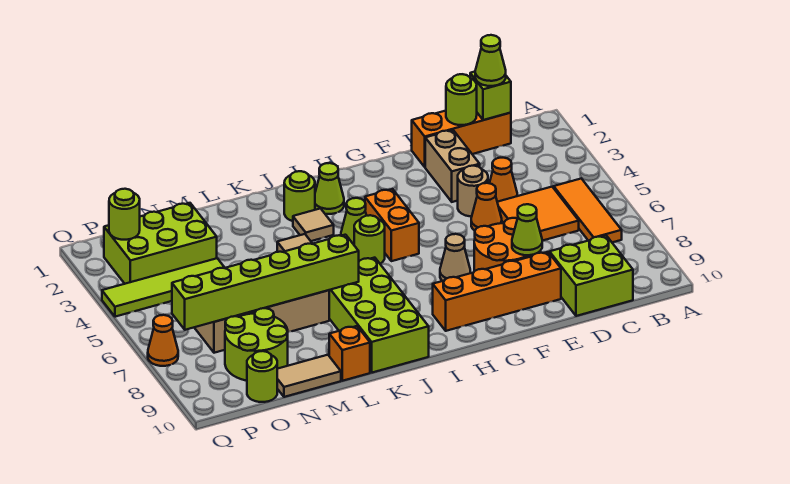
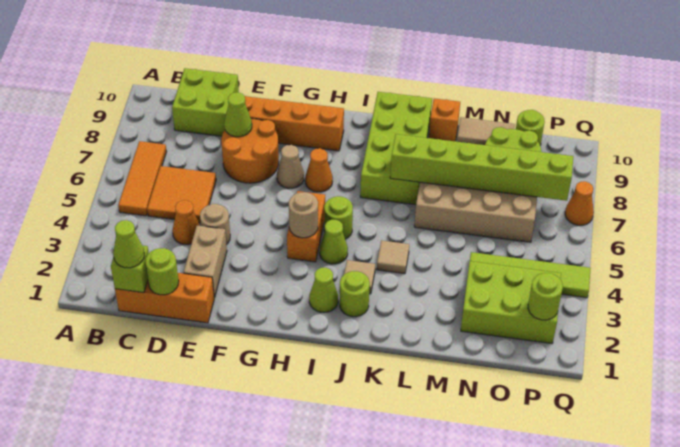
orange cone E5 level 1 -> orange cone H7 level 1
none -> tan round brick H4 level 2

